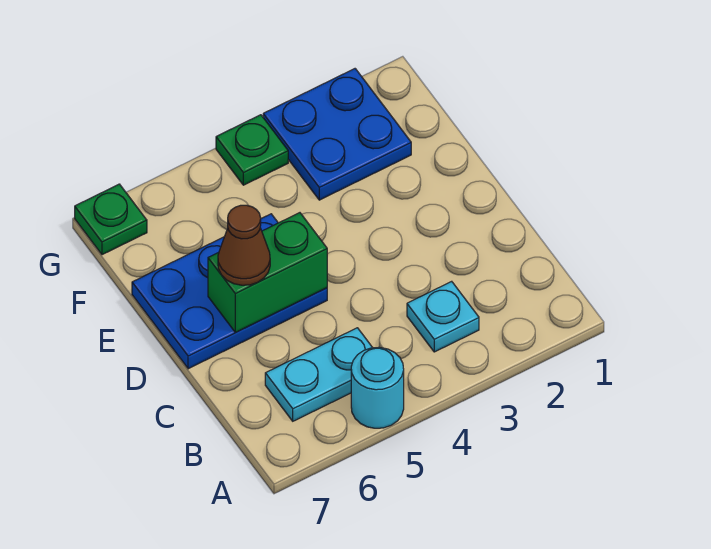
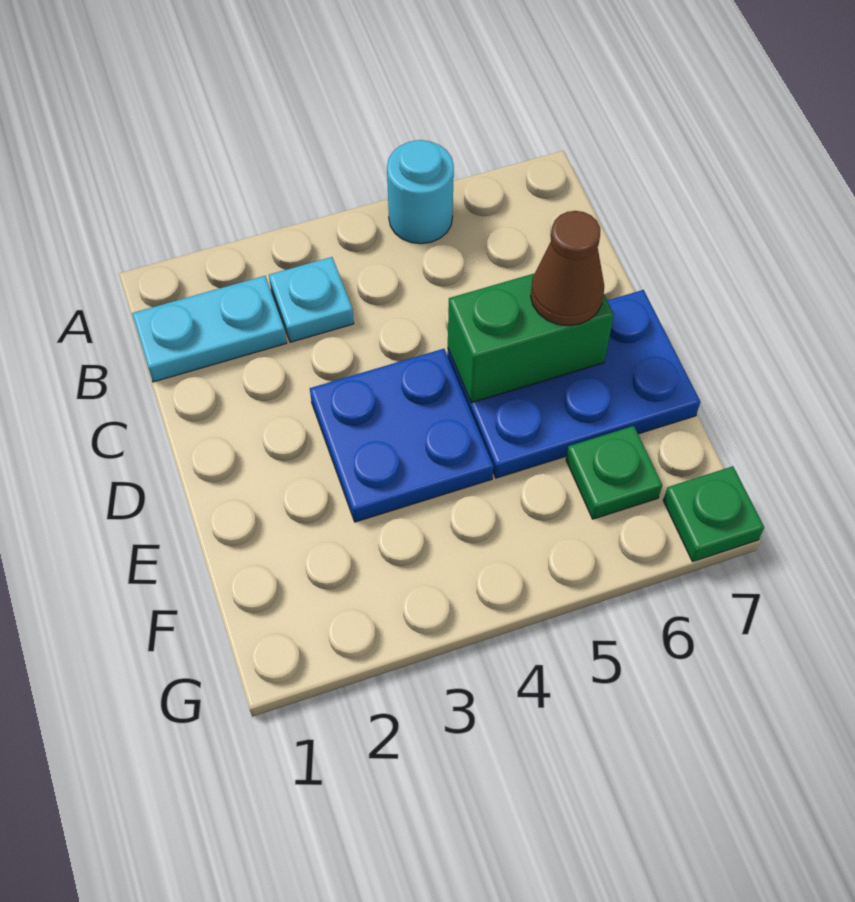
cyan plate B5:B6 level 1 -> cyan plate B1:B2 level 1
blue plate F2:G3 level 1 -> blue plate D3:E4 level 1
green plate G4 level 1 -> green plate F6 level 1

